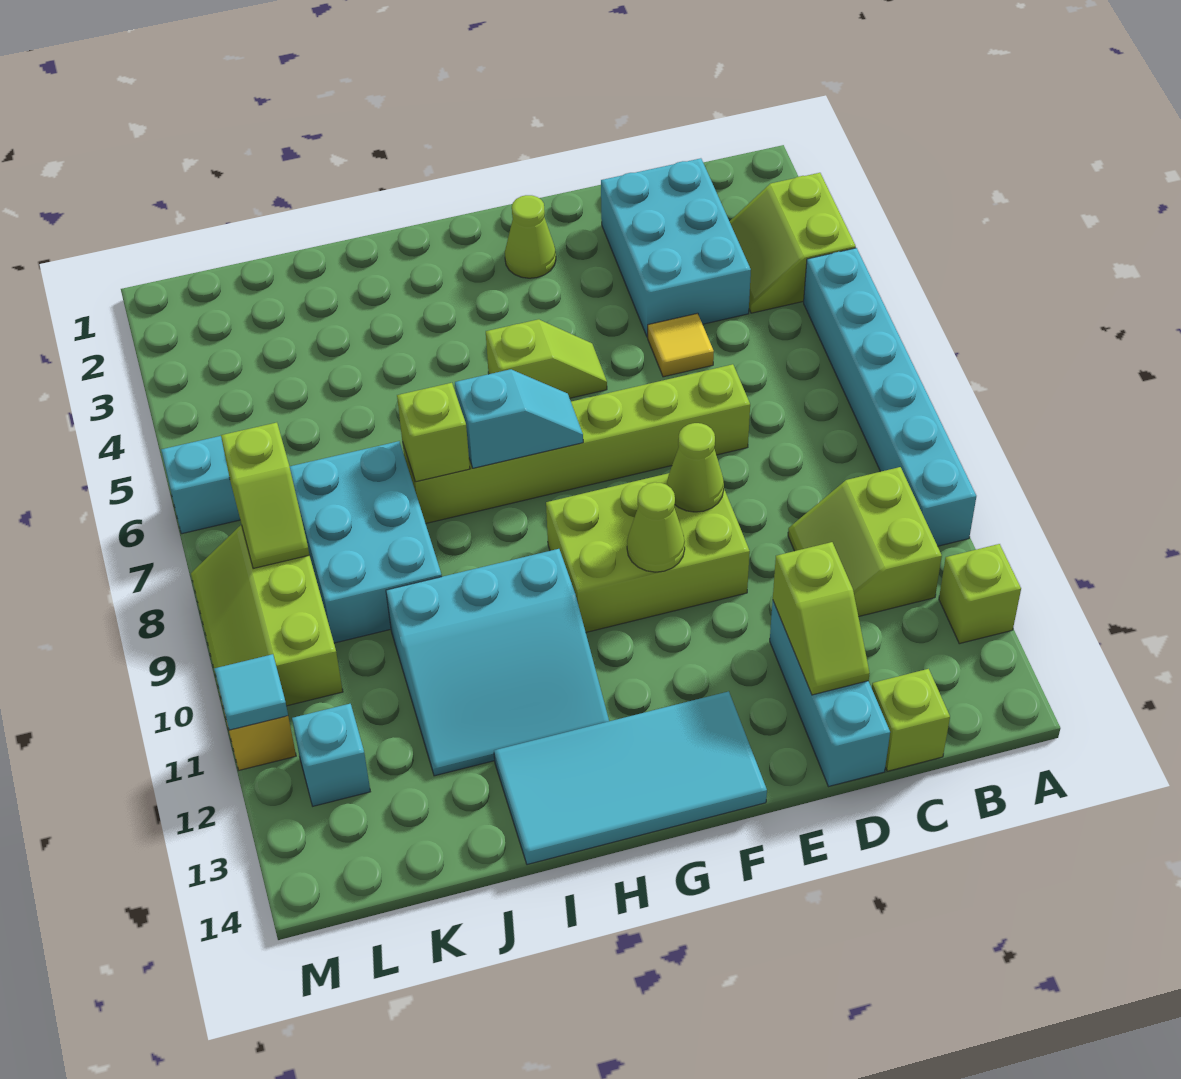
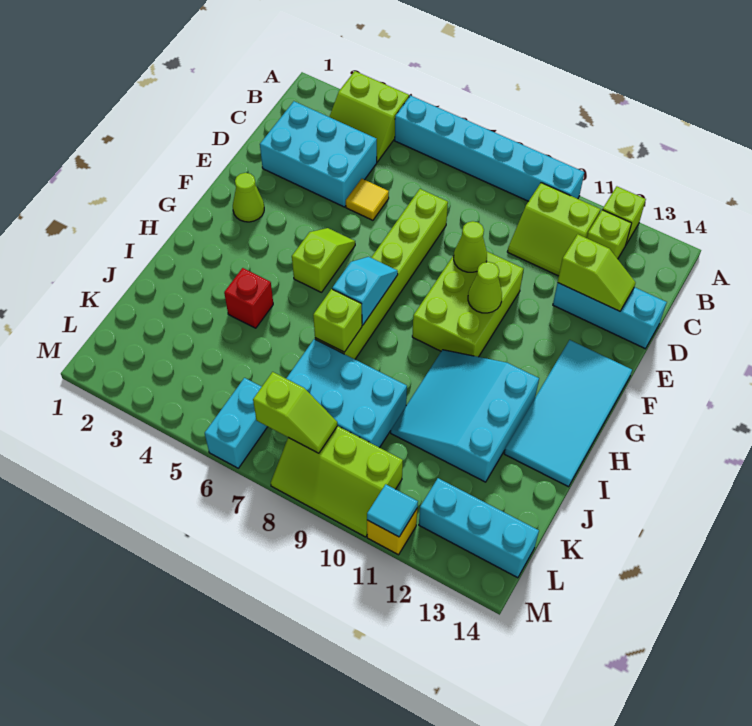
lime brick C14 level 1 -> lime brick B12 level 1
cyan slope H10:J12 level 1 top 10 -> cyan slope H10:J12 level 1 top 12
none -> red brick I4 level 1
cyan brick L12 level 1 -> cyan brick L12:L14 level 1

